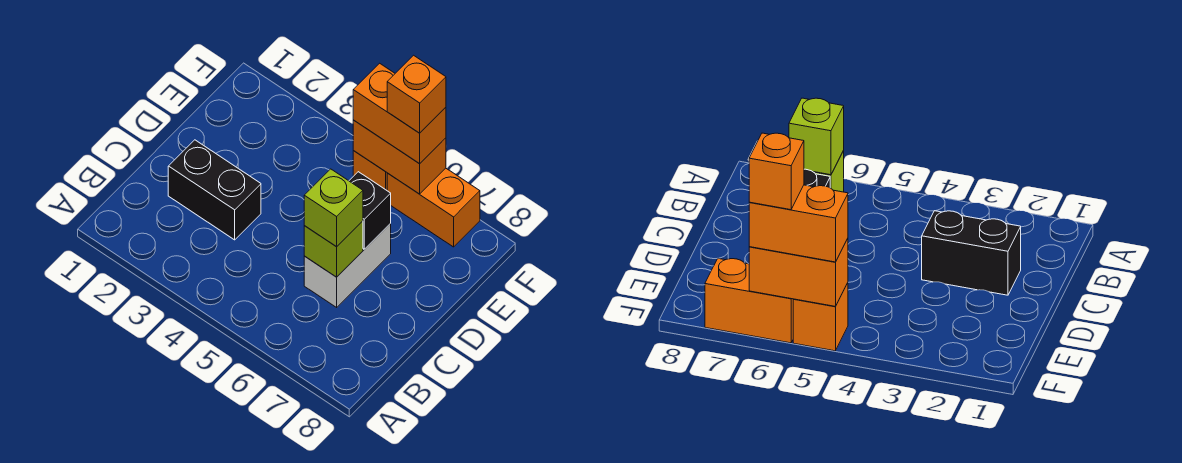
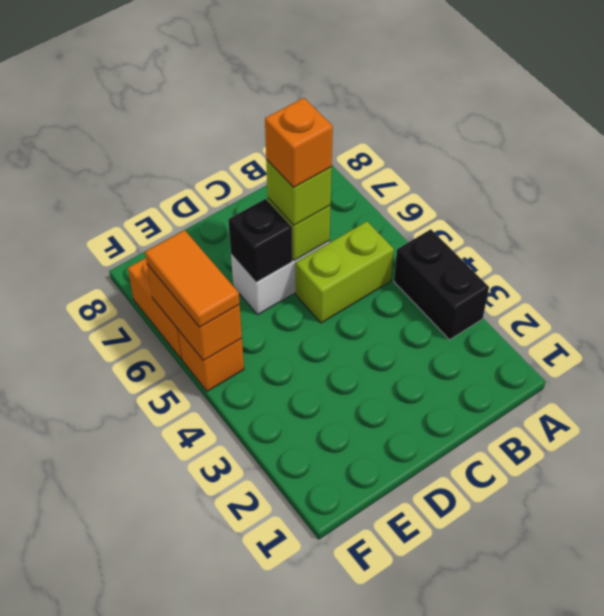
none -> lime brick B5:C5 level 1
black brick C2:C3 level 1 -> black brick A3:A4 level 1
orange brick F5:F6 level 3 -> orange tile F5:F6 level 3
orange brick F6 level 4 -> orange brick C6 level 4

